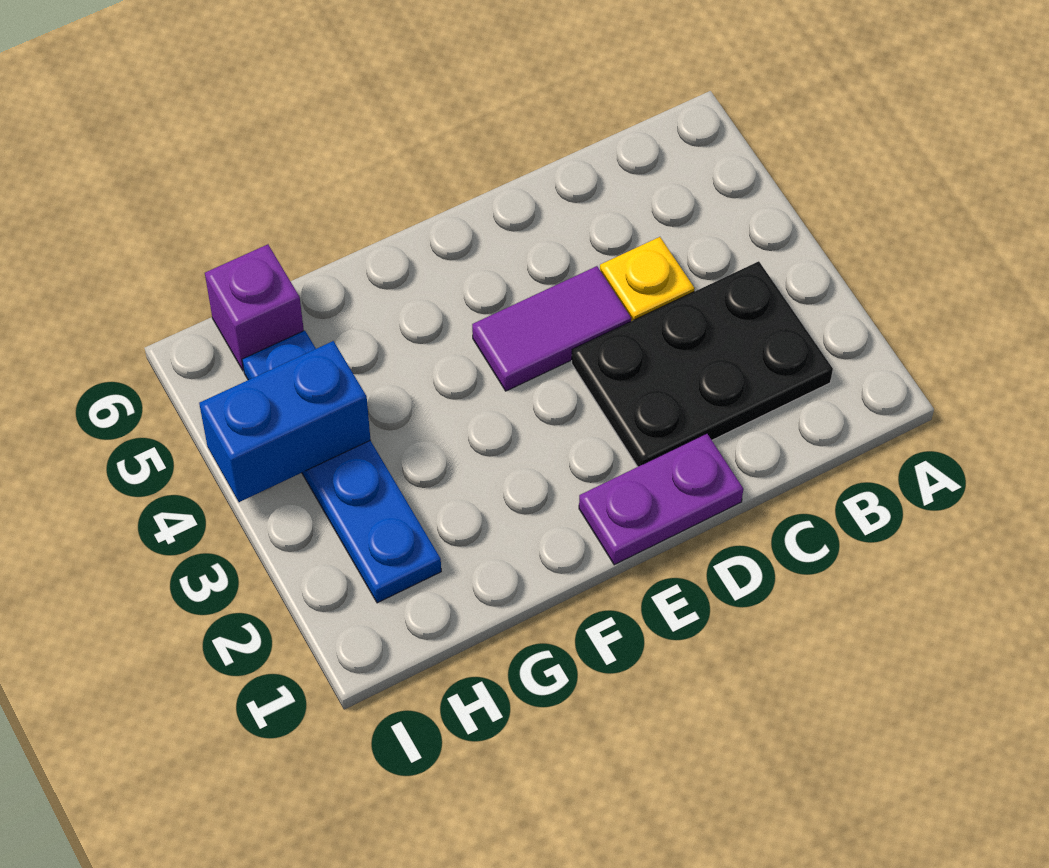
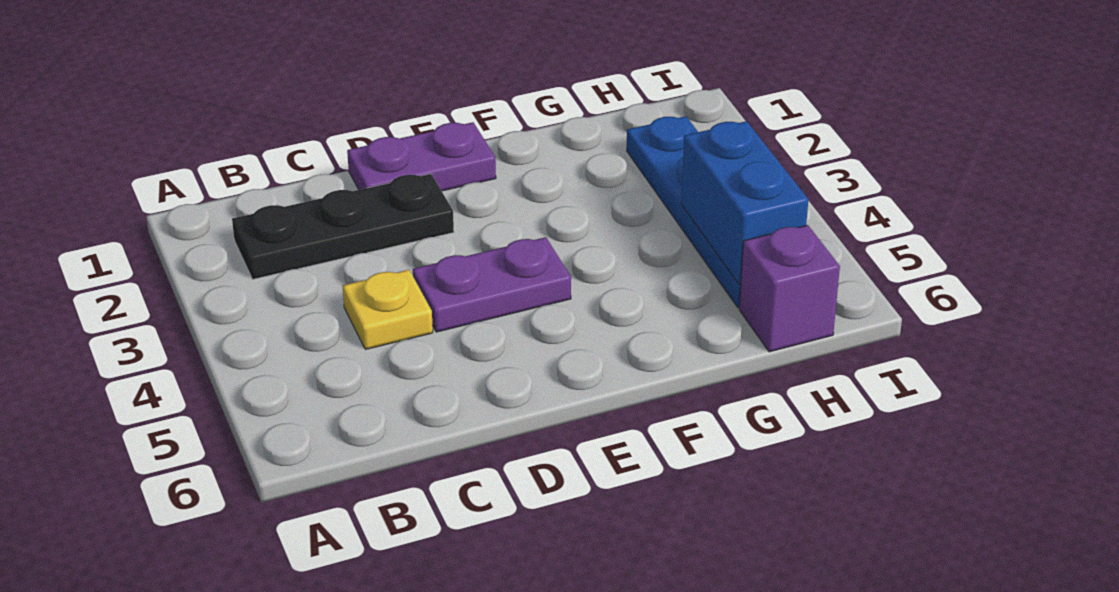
black plate B2:D3 level 1 -> black plate B2:D2 level 1
purple tile D4:E4 level 1 -> purple plate D4:E4 level 1
blue brick H4:I4 level 2 -> blue brick H4:H5 level 2

